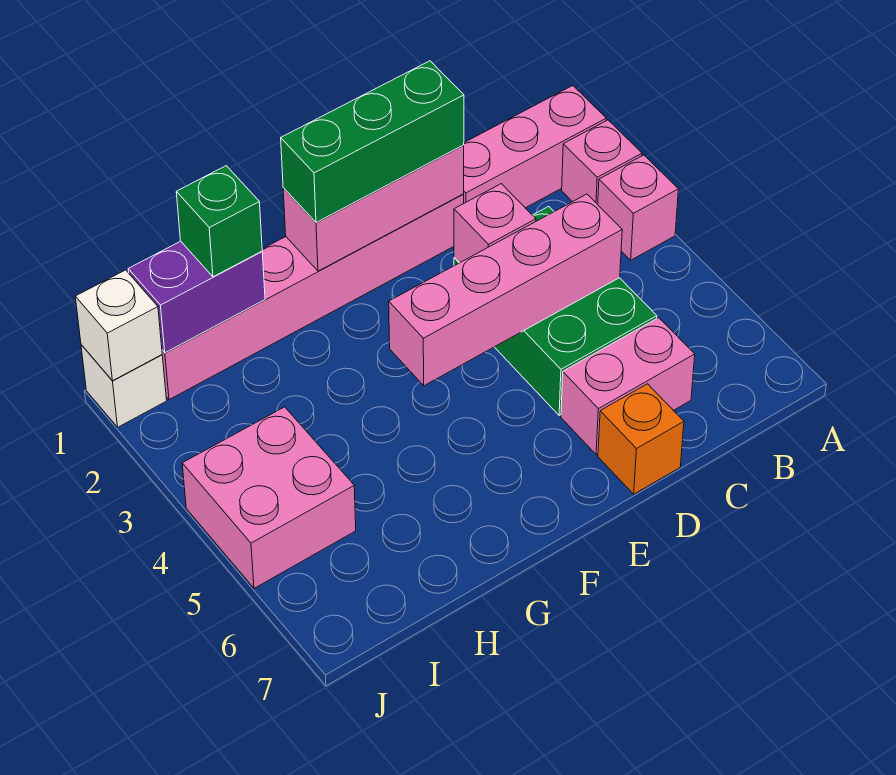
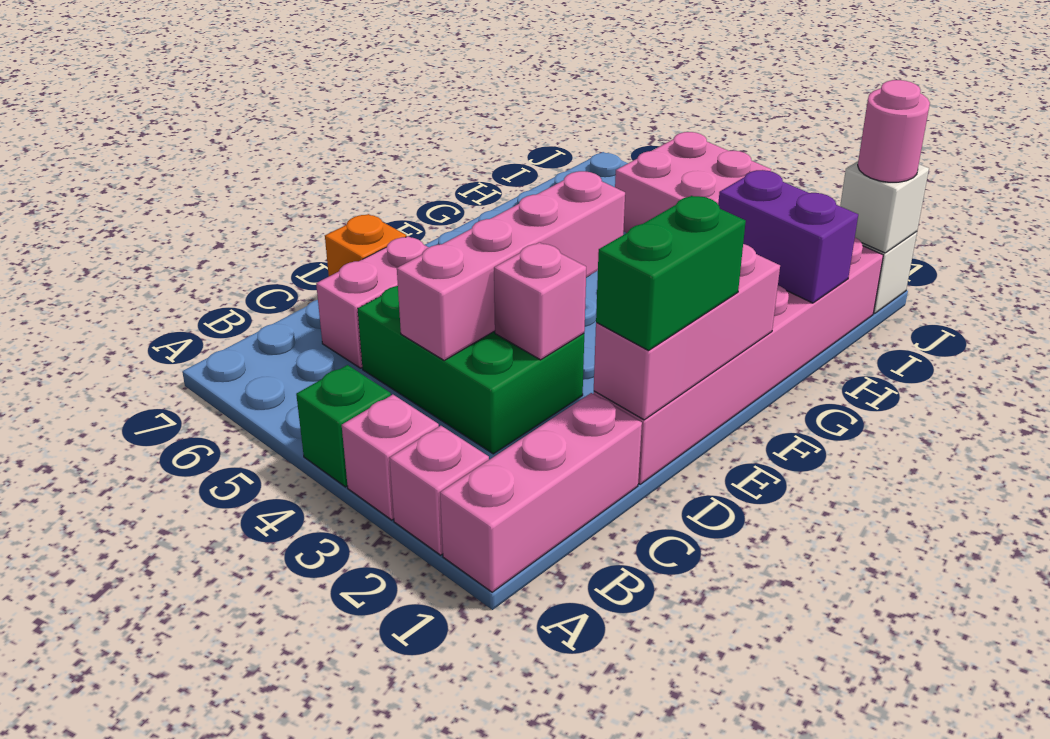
green brick D1:F1 level 3 -> green brick D1:E1 level 3
purple brick H1:I1 level 2 -> purple brick H1:H2 level 2
green brick H1 level 3 -> green brick A4 level 1
none -> pink round brick J1 level 3

